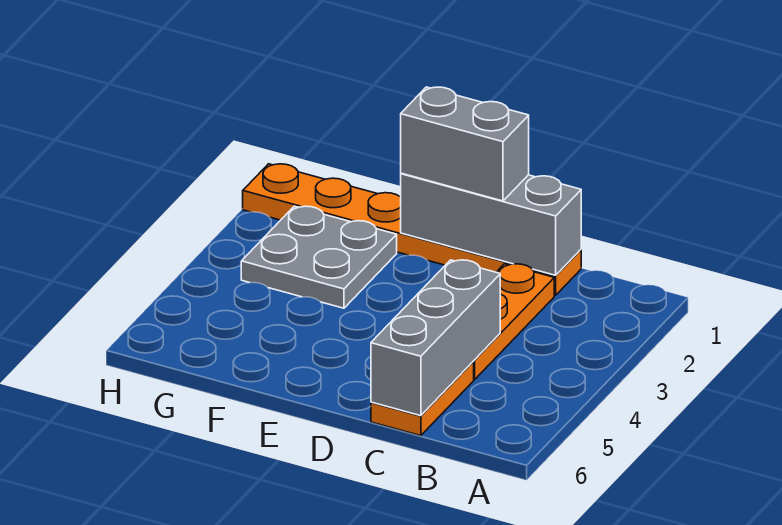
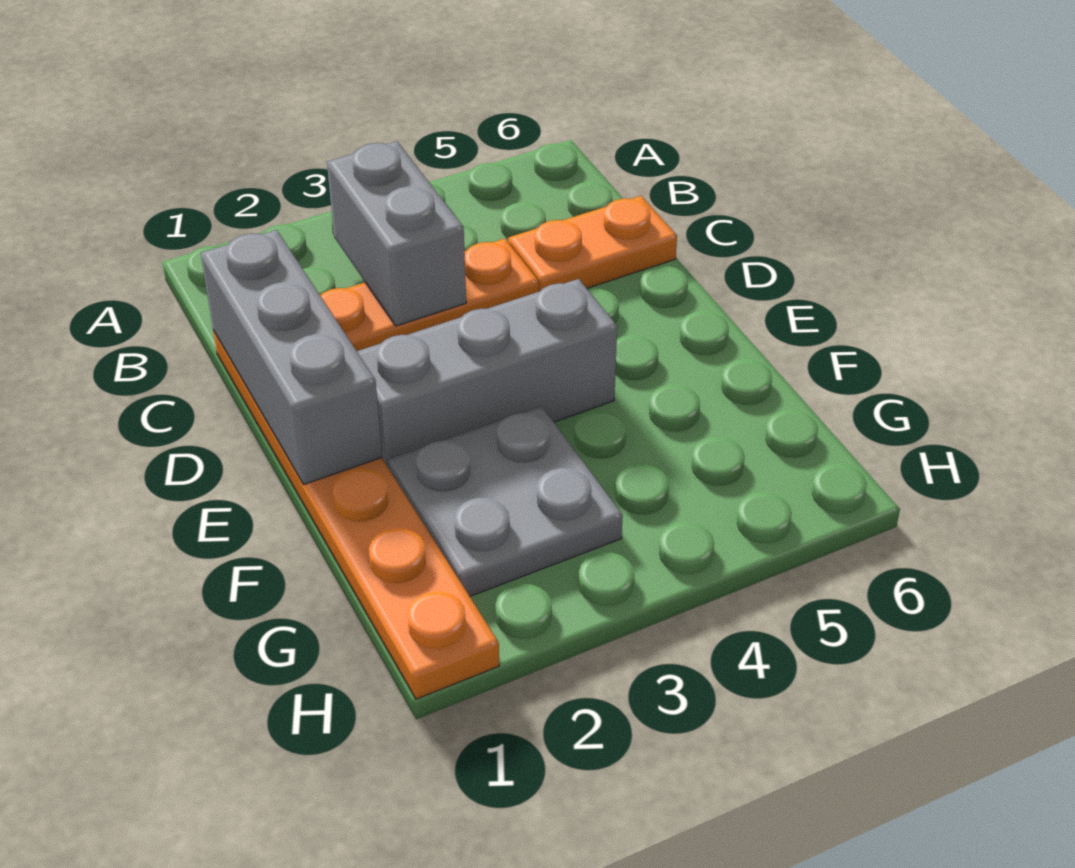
grey brick C4:C6 level 2 -> grey brick E2:E4 level 1
grey brick D1:E1 level 3 -> grey brick B3:C3 level 2

